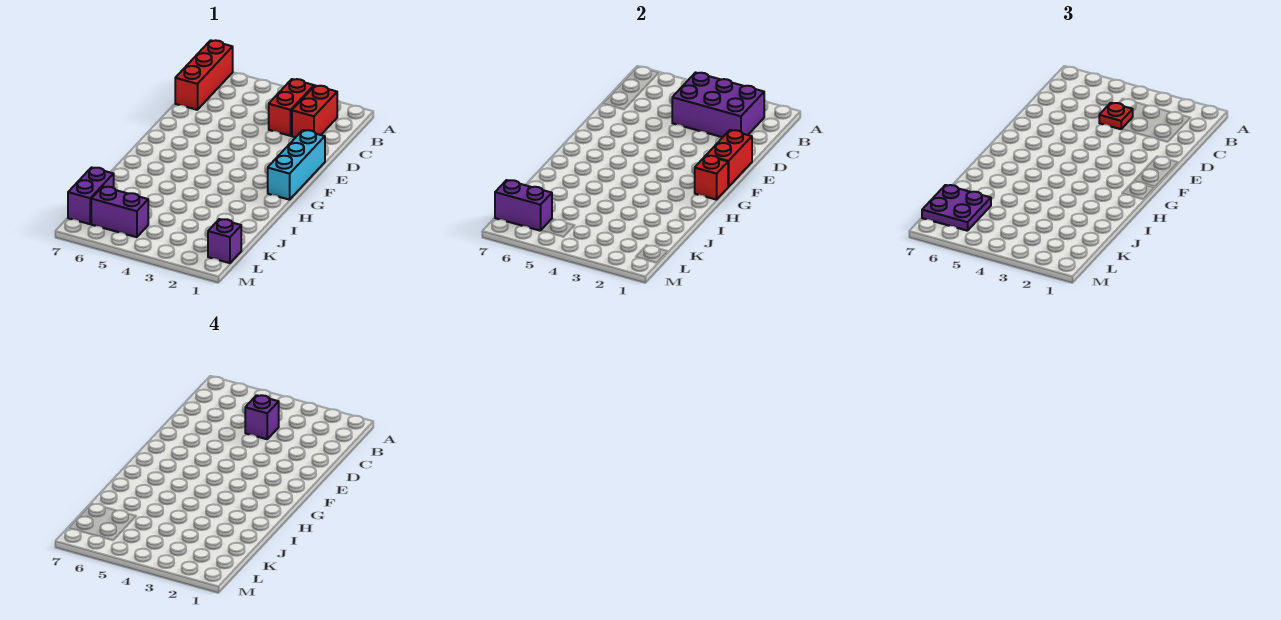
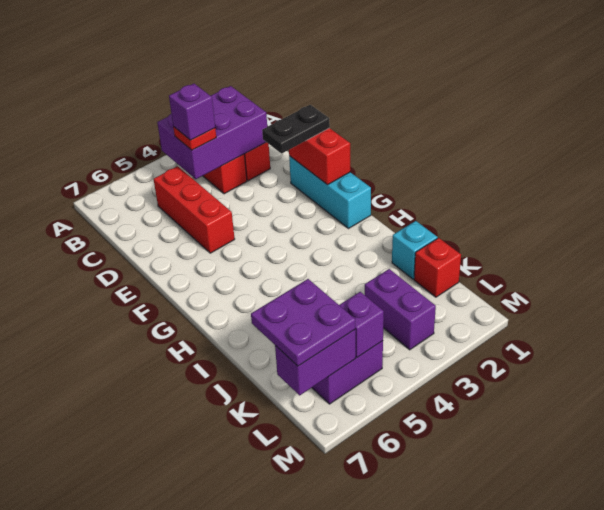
red brick A7:C7 level 1 -> red brick C5:E5 level 1
none -> black plate E1:E2 level 3
red brick G1 level 2 -> red brick K1 level 1
none -> cyan brick J1 level 1
purple brick K7:L7 level 1 -> purple brick K3:L3 level 1
purple brick L1 level 1 -> purple brick L5 level 2

